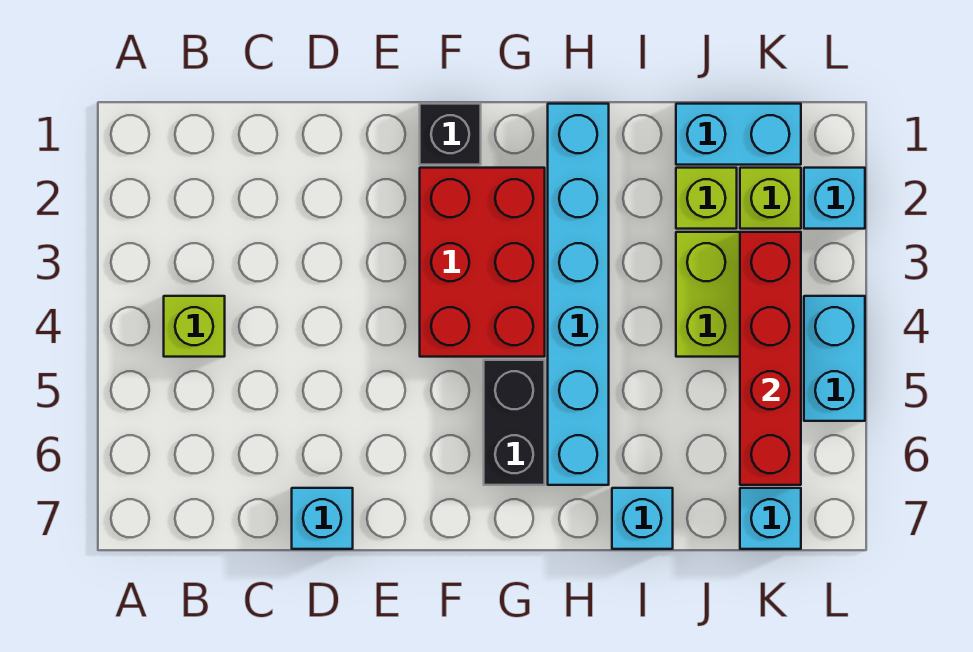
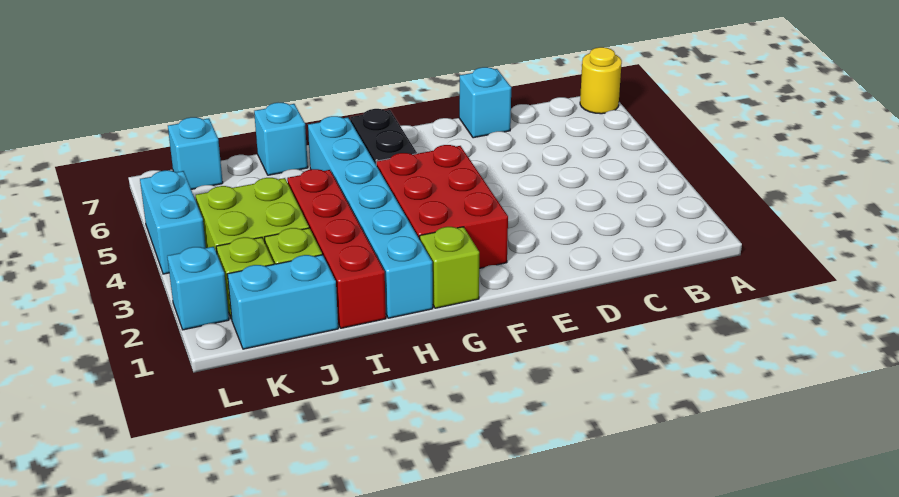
none -> yellow round brick A7 level 1
lime brick B4 level 1 -> lime brick G1 level 1
black brick F1 level 1 -> none
red brick K3:K6 level 2 -> red brick I1:I4 level 1

